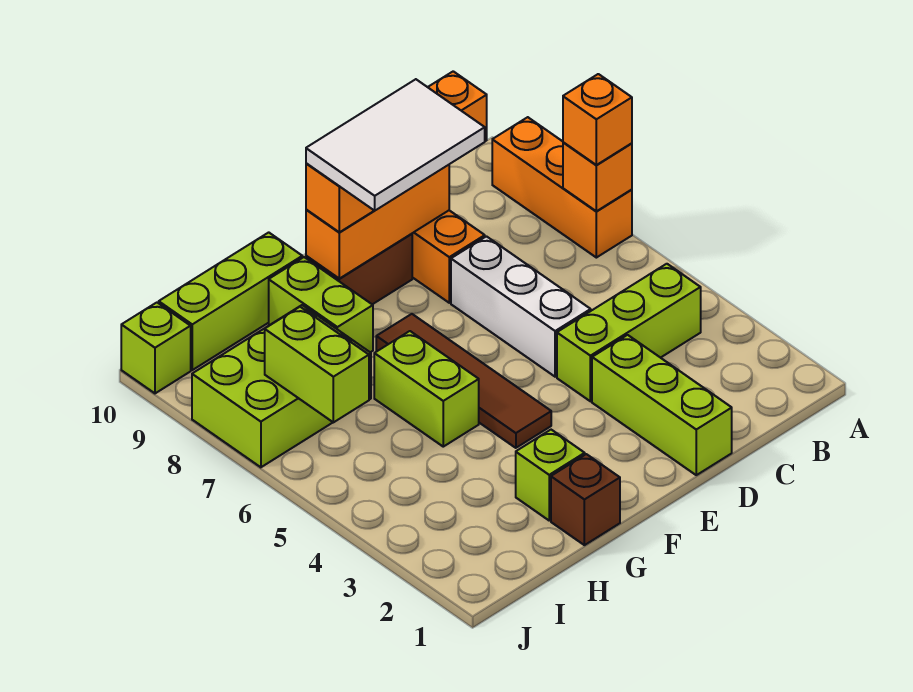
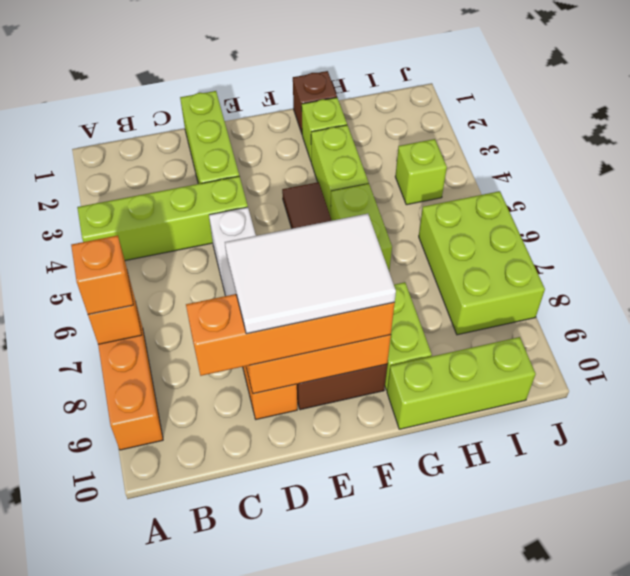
lime brick B4:D4 level 1 -> lime brick A4:D4 level 1
lime brick H7:J8 level 1 -> lime brick I6:J8 level 1
lime brick I6:I7 level 2 -> lime brick G3:G4 level 1
lime brick J10 level 1 -> lime brick I4 level 1

